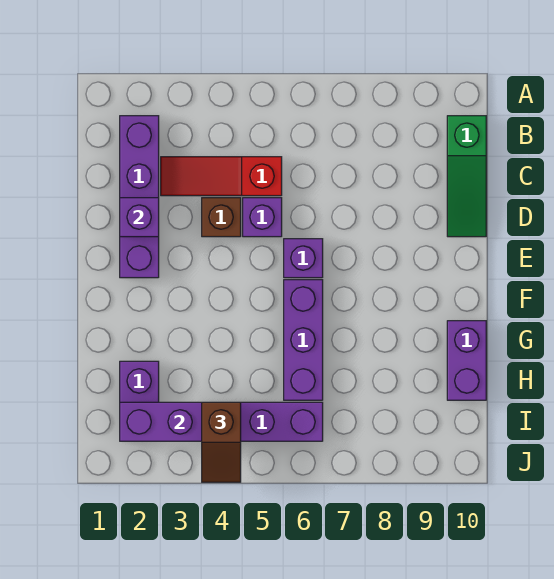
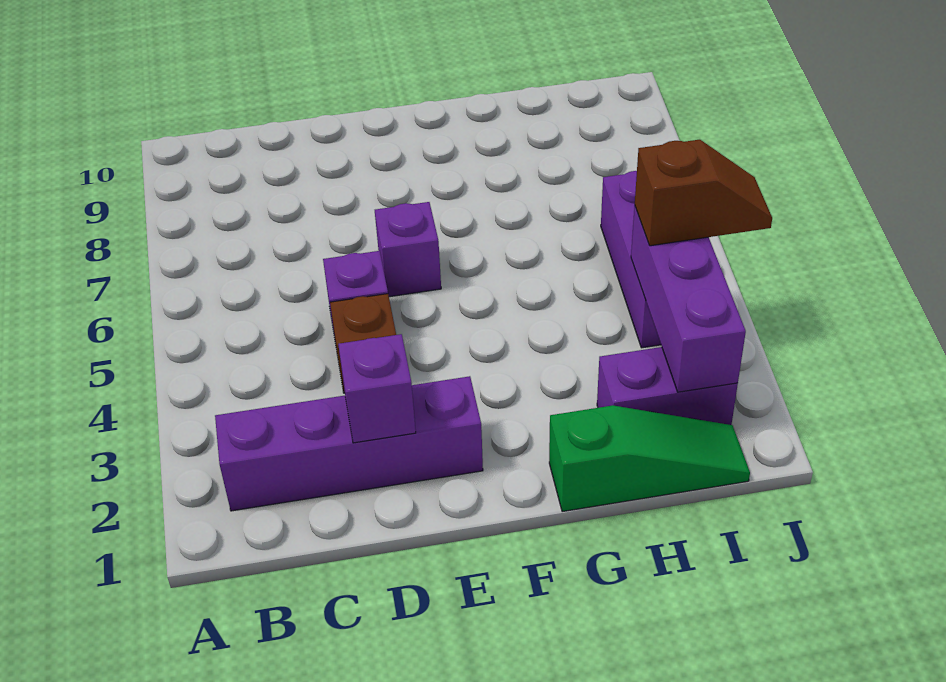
green slope B10:D10 level 1 top B -> green slope G1:I1 level 1 top G
red slope C3:C5 level 1 top 5 -> none
purple brick F6:H6 level 1 -> none
purple brick G10:H10 level 1 -> none

